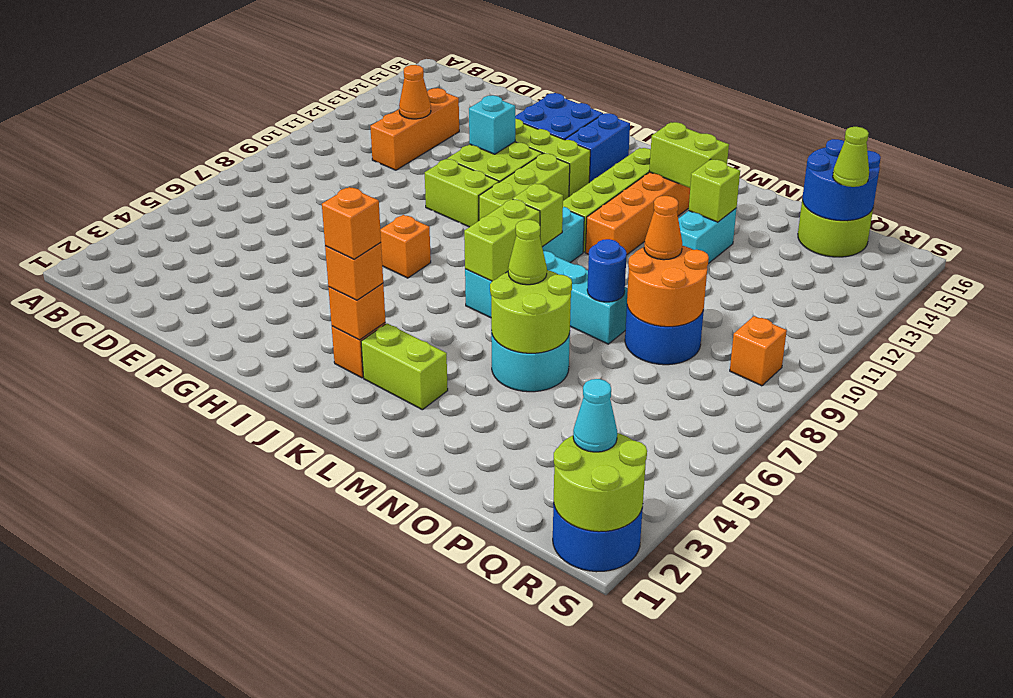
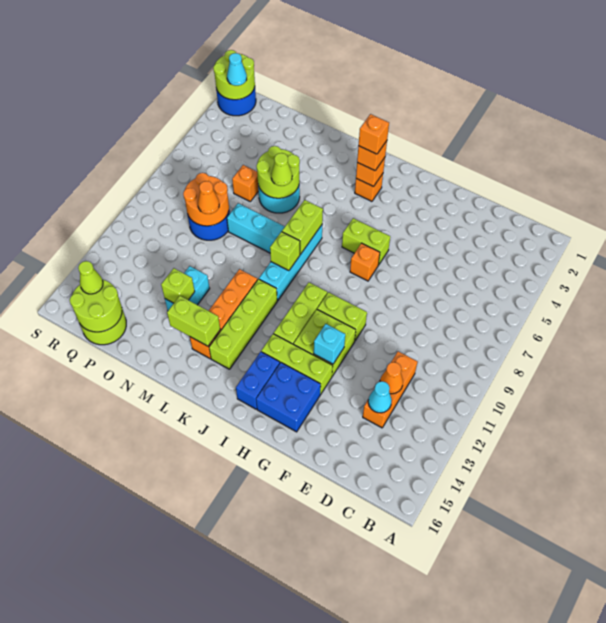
none -> cyan cone D13 level 2
lime brick K3:L3 level 1 -> lime brick H6:I6 level 1
blue round brick N8 level 2 -> none
blue round brick P15:Q16 level 2 -> lime round brick P15:Q16 level 2
orange brick R9 level 1 -> orange brick O6 level 1

